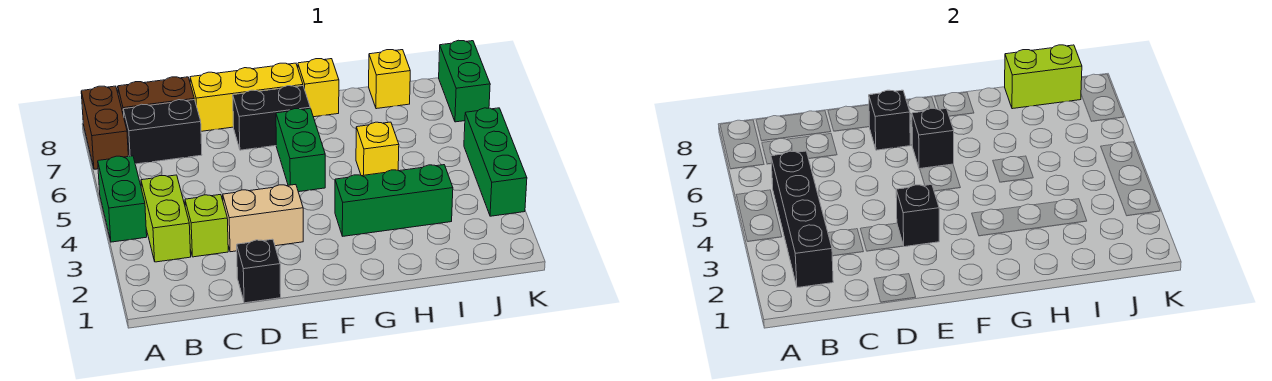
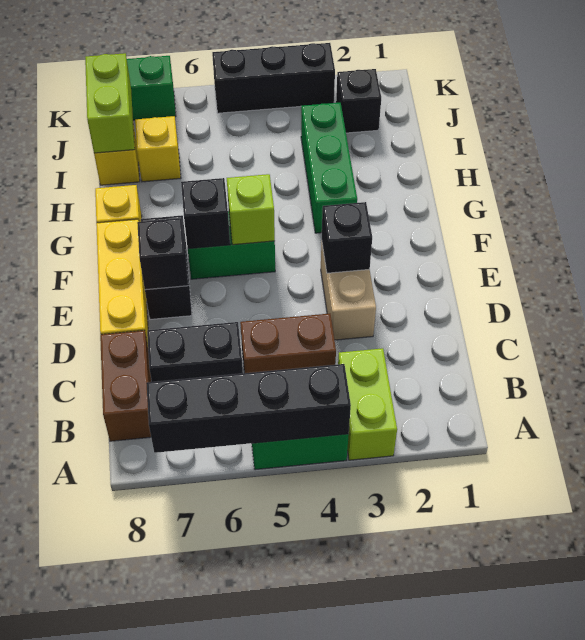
brown brick A7:A8 level 1 -> brown brick C4:C5 level 1
black brick B2:B5 level 2 -> black brick A4:A7 level 2
lime brick B3:B4 level 1 -> lime brick A3:B3 level 1
black brick B7:C7 level 1 -> black brick C6:C7 level 1
lime brick C3 level 1 -> lime brick F5 level 2
black brick D1 level 1 -> black brick J2 level 1
yellow brick H5 level 1 -> yellow brick I7 level 1
green brick K3:K5 level 1 -> black brick K3:K5 level 1

